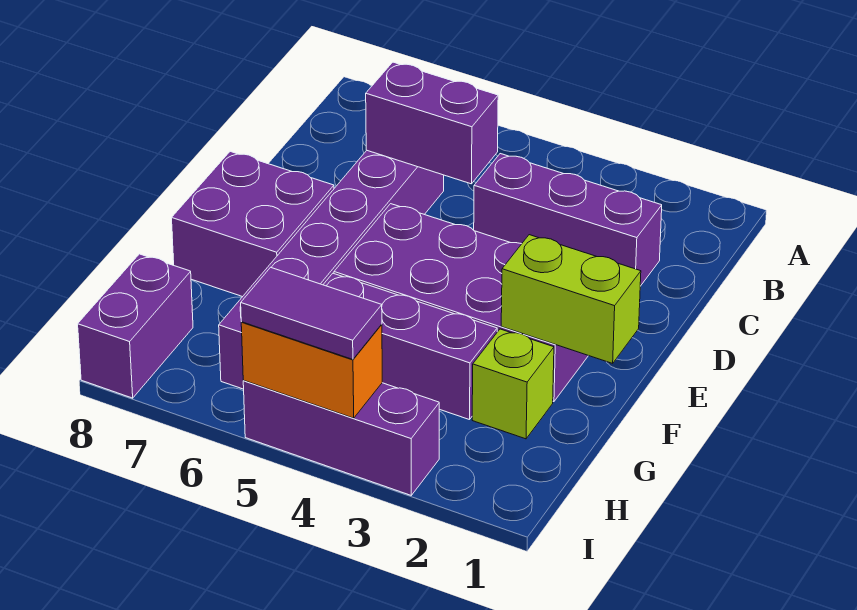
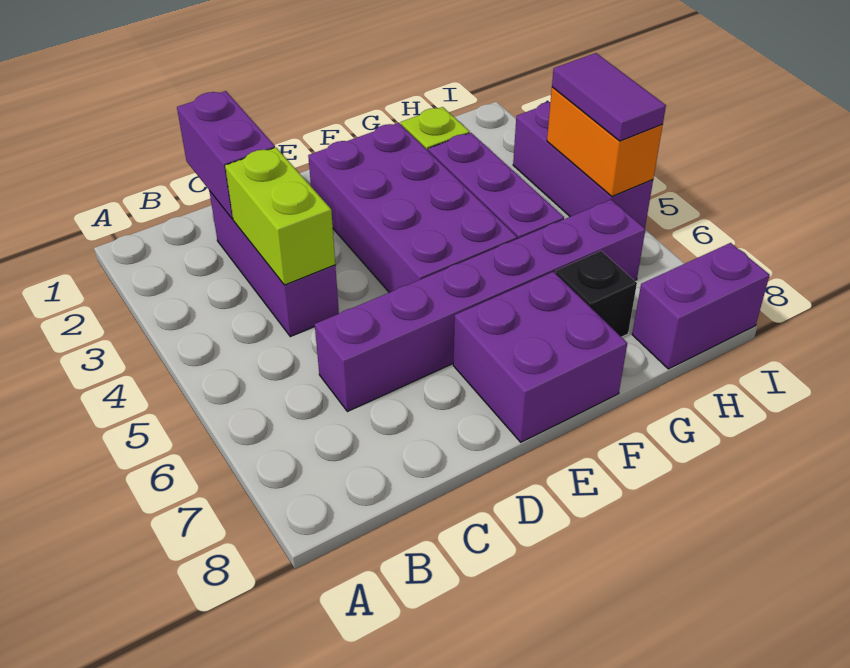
purple brick C5:C6 level 2 -> purple brick C1:C2 level 2
lime brick F1:F2 level 2 -> lime brick C3:C4 level 2
none -> black brick G7 level 1

